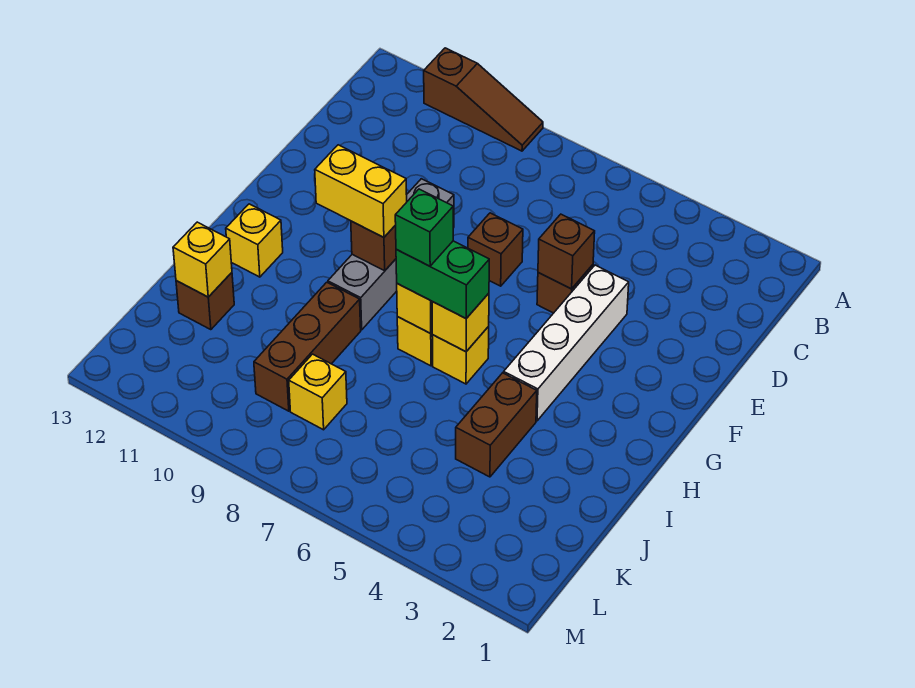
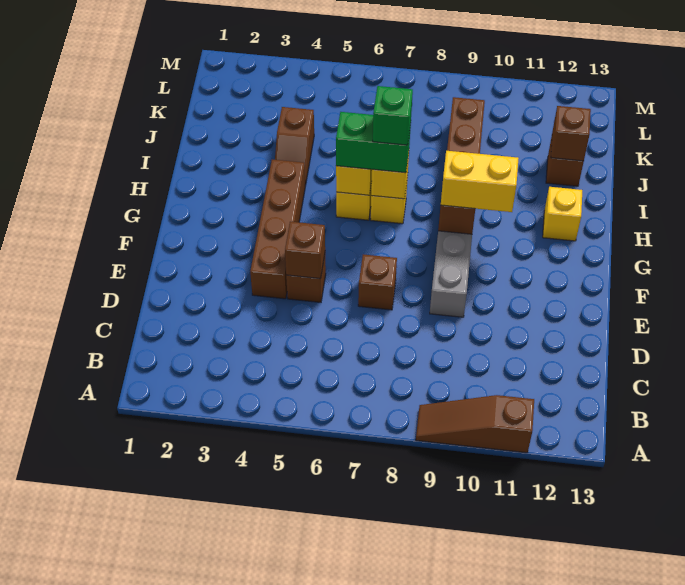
white brick E4:H4 level 1 -> brown brick E4:H4 level 1
brown brick I4:J4 level 1 -> brown slope I4:J4 level 1 top J
yellow brick J12 level 2 -> brown brick J12 level 2
yellow brick K8 level 1 -> none

